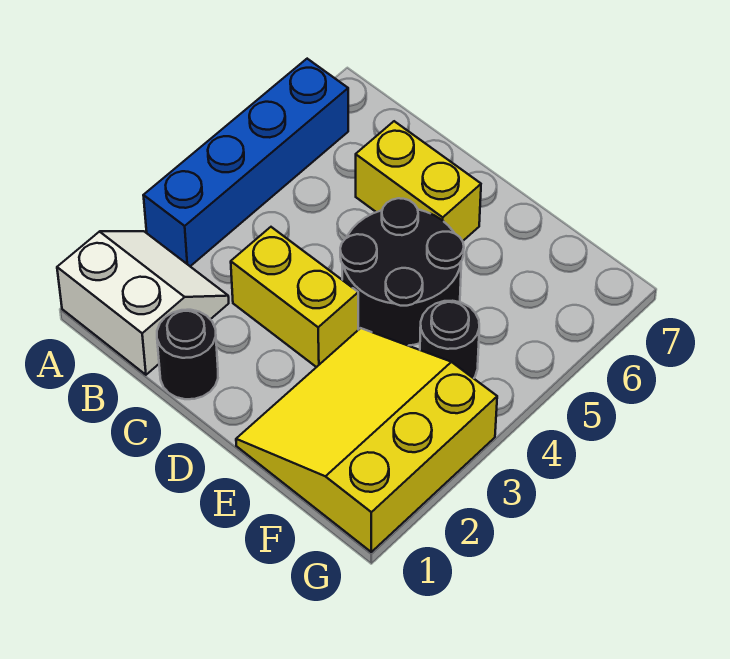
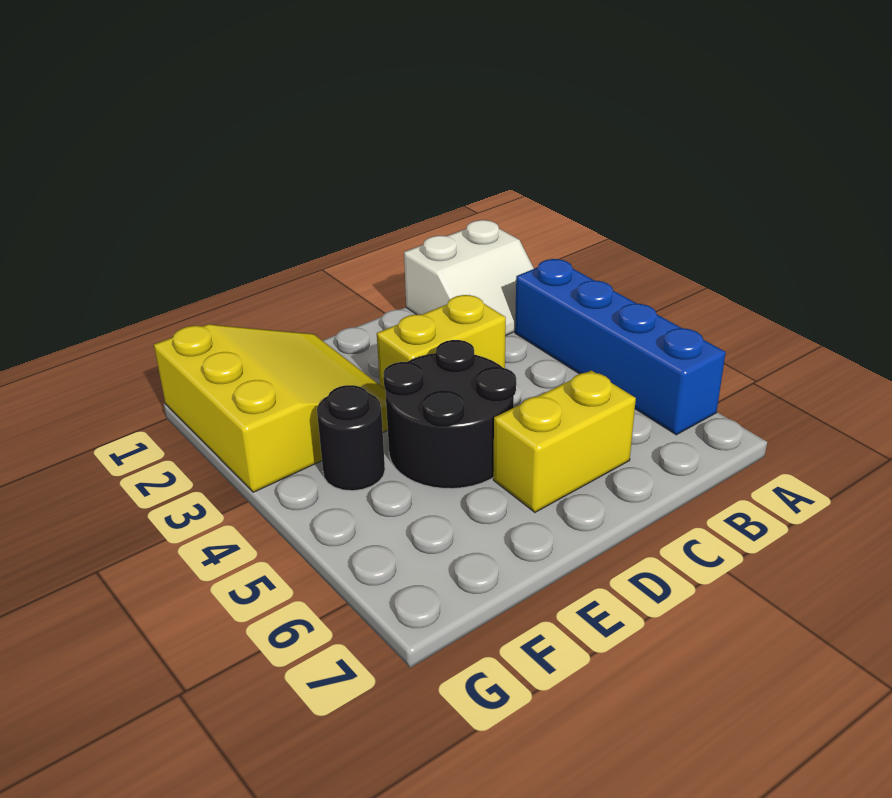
black round brick C1 level 1 -> none

